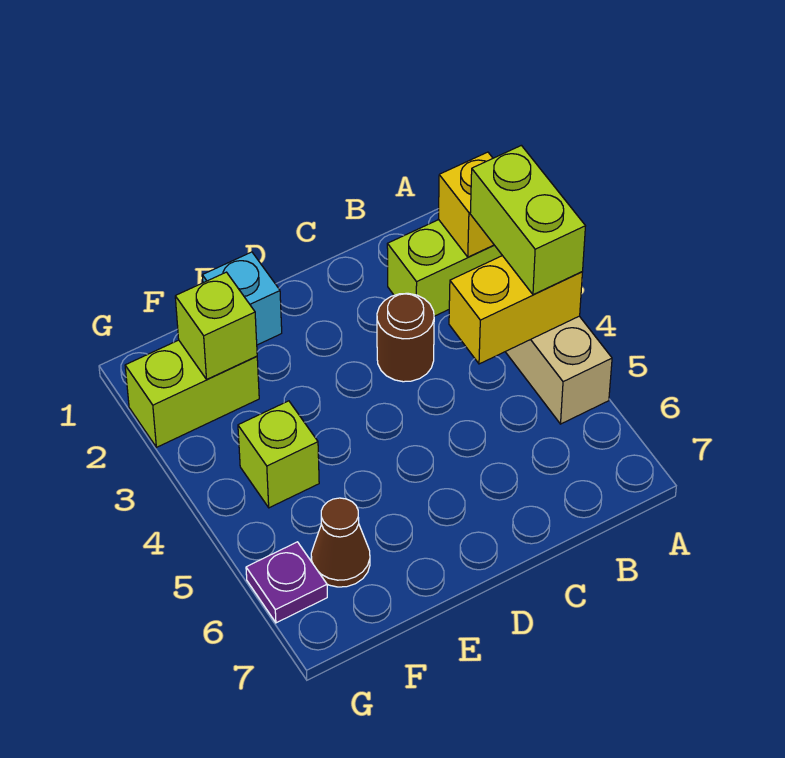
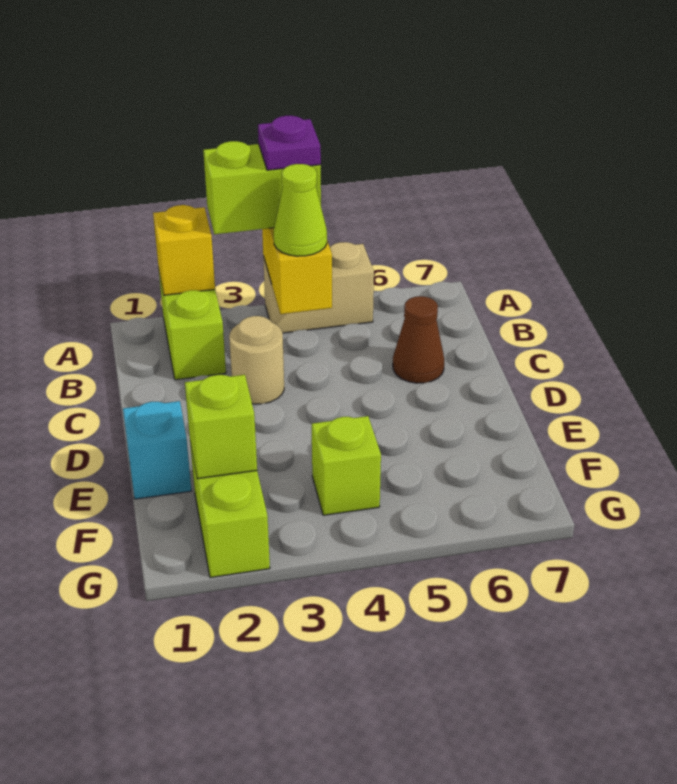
none -> lime cone B4 level 3
brown round brick C3 level 1 -> tan round brick C3 level 1
brown cone F6 level 1 -> brown cone C6 level 1
purple plate G6 level 1 -> purple plate A4 level 4

